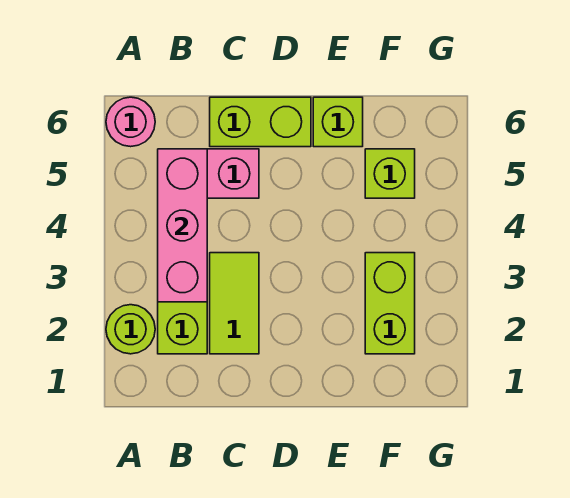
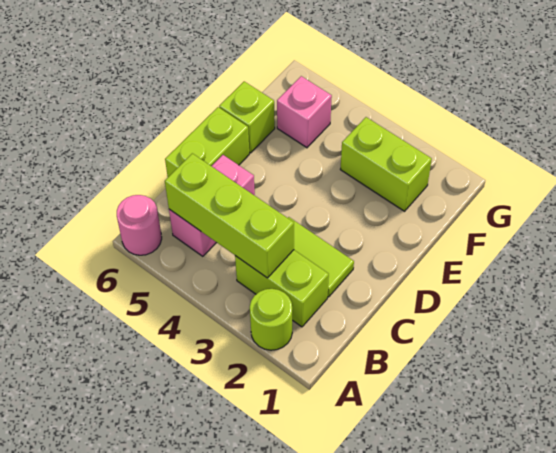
pink brick B3:B5 level 2 -> lime brick B3:B5 level 2
lime brick F5 level 1 -> pink brick F5 level 1

